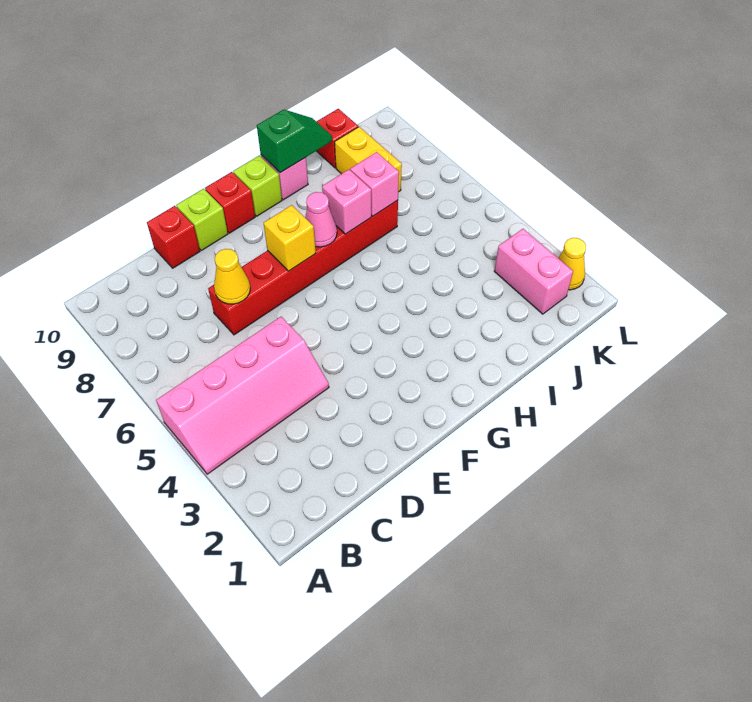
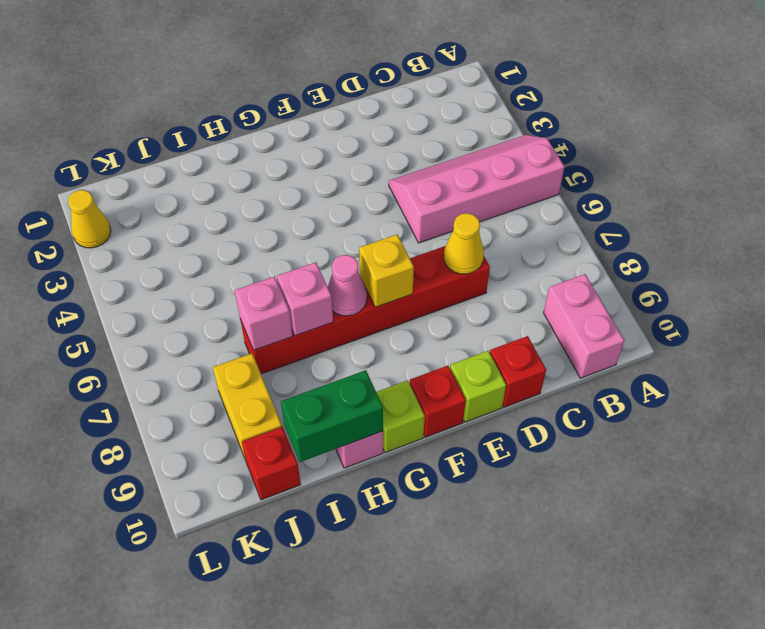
green slope H10:I10 level 2 top H -> green brick H10:I10 level 2
pink brick K2:K3 level 1 -> pink brick B9:B10 level 1

